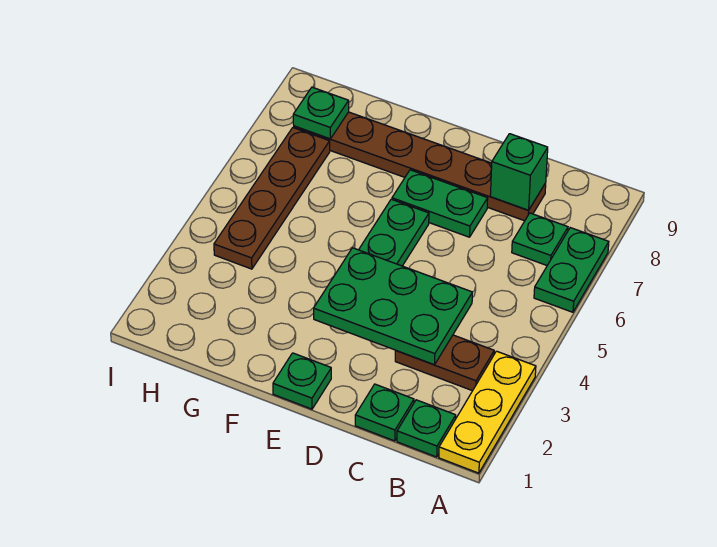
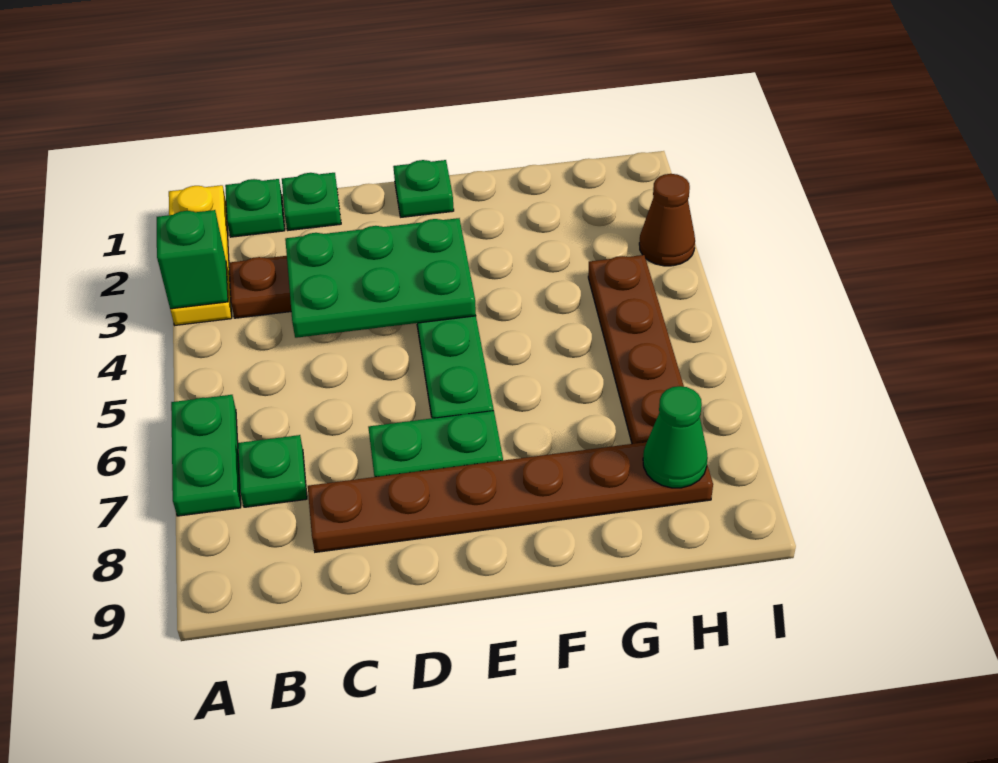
green brick C8 level 2 -> green brick A3 level 2
green plate H8 level 2 -> green cone H8 level 2
none -> brown cone I3 level 1

